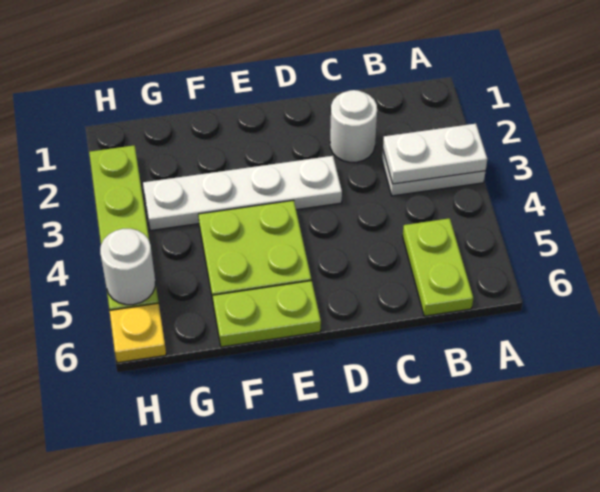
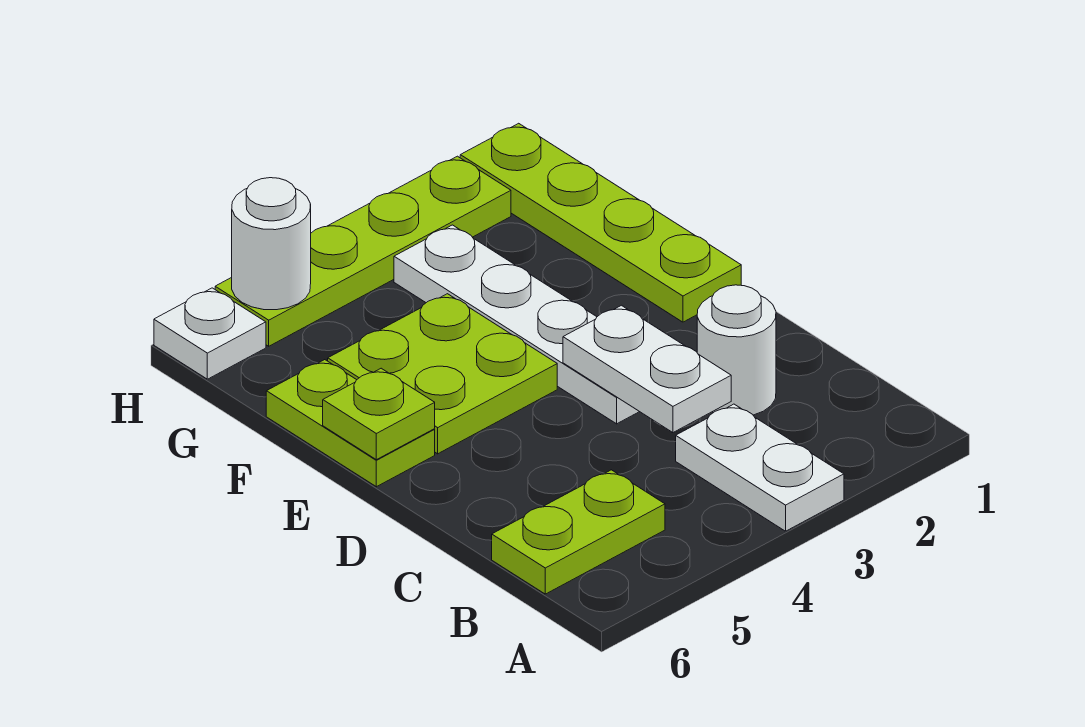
white plate A3:B3 level 2 -> white plate C3:D3 level 2
none -> lime plate E1:H1 level 1
none -> lime plate E6 level 2
yellow plate H6 level 1 -> white plate H6 level 1

